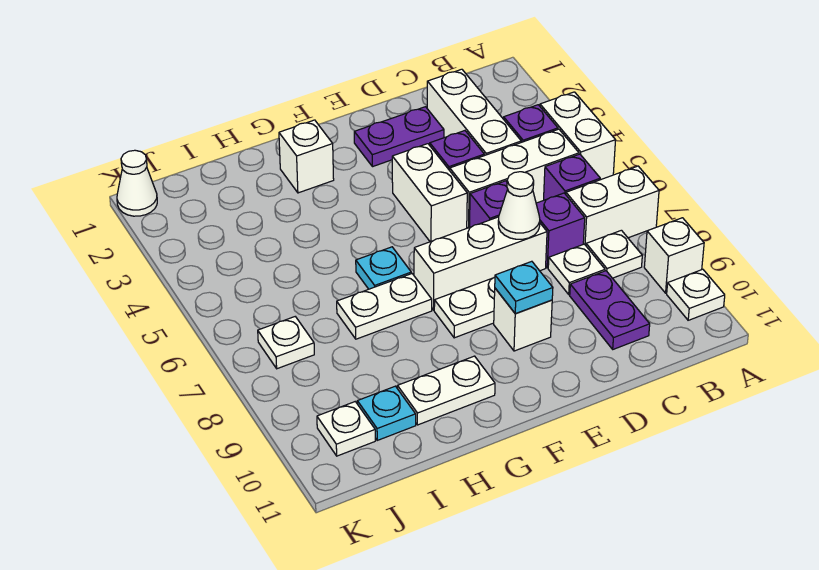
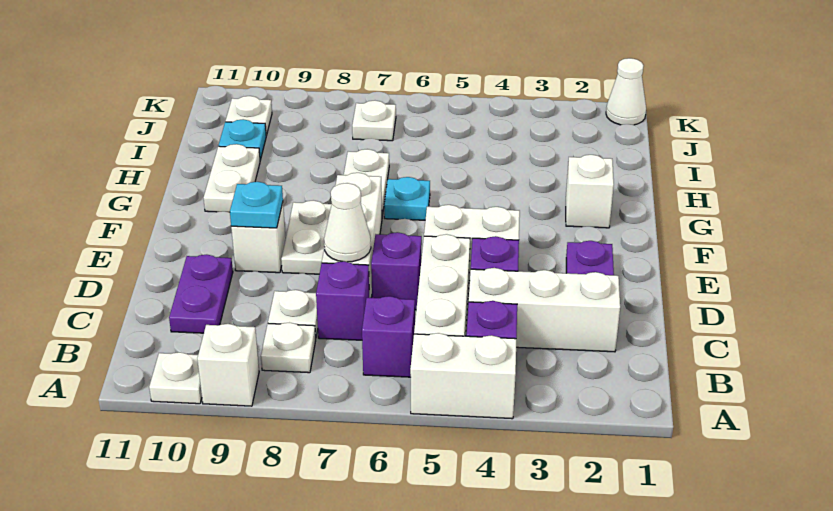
white brick A7:B7 level 1 -> none
purple plate C9:C10 level 1 -> purple plate C10:D10 level 1

